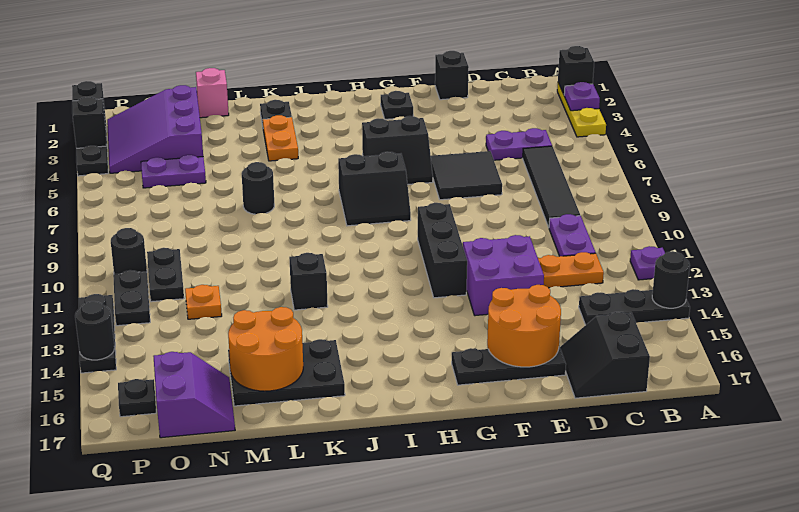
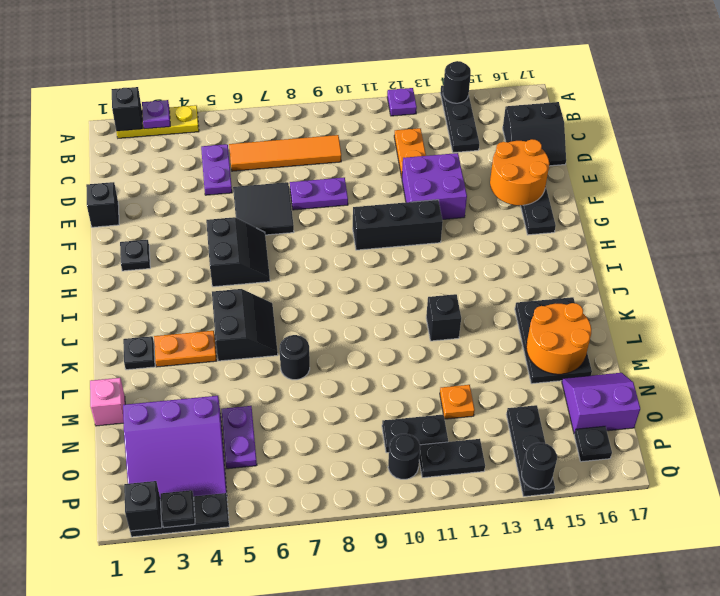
black tile C6:C9 level 1 -> orange tile C6:C9 level 1
purple plate C10:C11 level 1 -> purple plate E8:E9 level 1
black slope H7:I8 level 1 top 7 -> black slope J5:K6 level 1 top 5
black brick Q3 level 2 -> black plate Q3 level 2
black plate Q12:Q14 level 1 -> black plate O14:Q14 level 1

